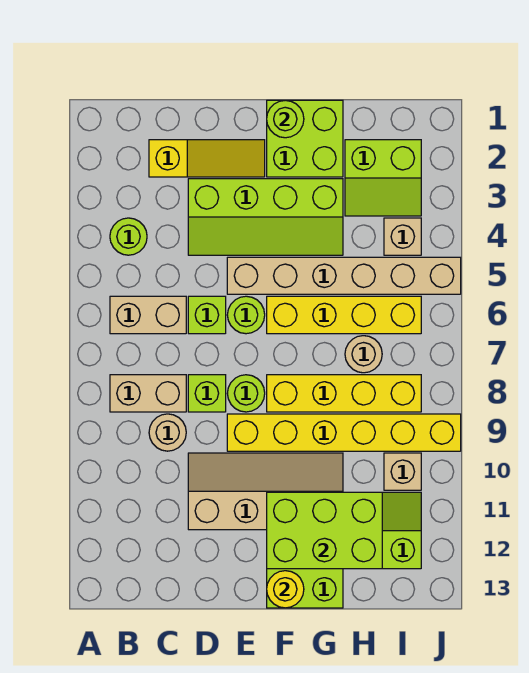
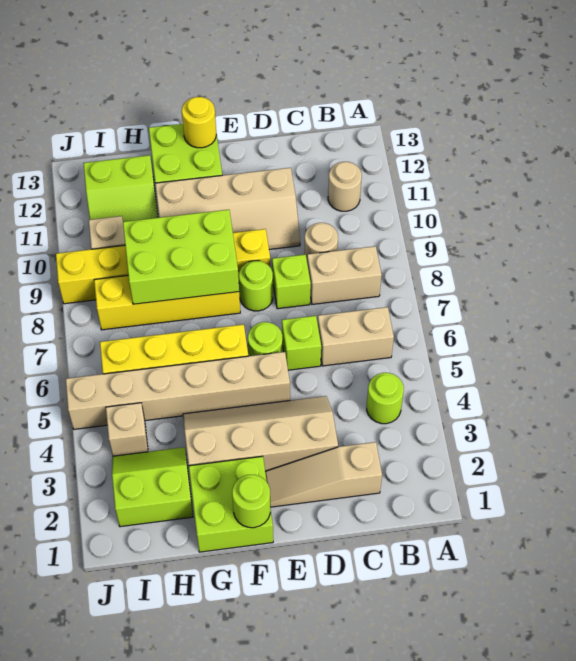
yellow slope C2:E2 level 1 top C -> tan slope C2:E2 level 1 top C
lime slope D3:G4 level 1 top 3 -> tan slope D3:G4 level 1 top 3
lime brick F11:H12 level 2 -> lime brick F8:H9 level 2
tan round brick H7 level 1 -> tan round brick B11 level 1

